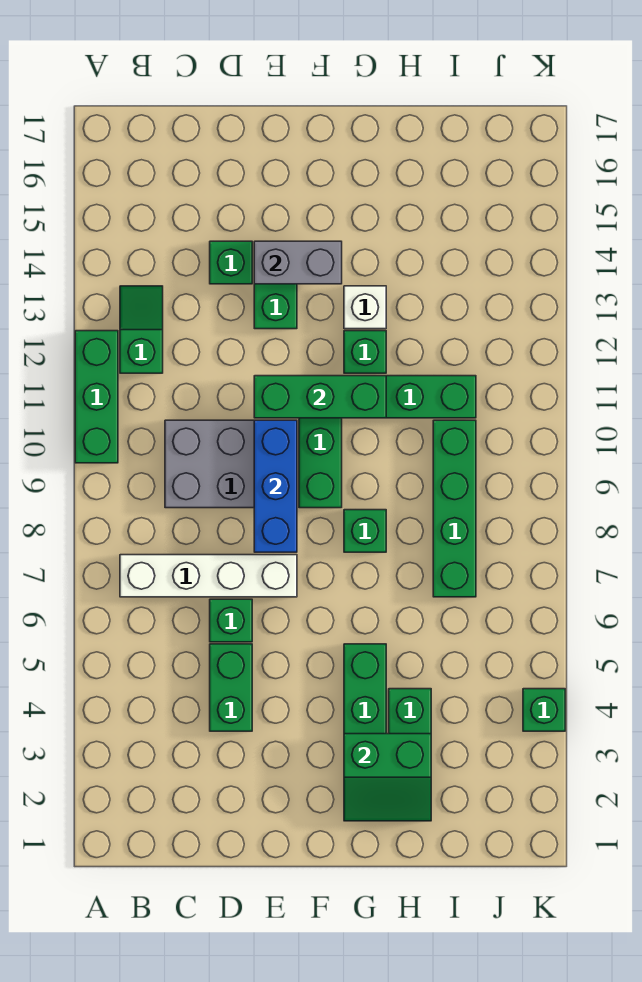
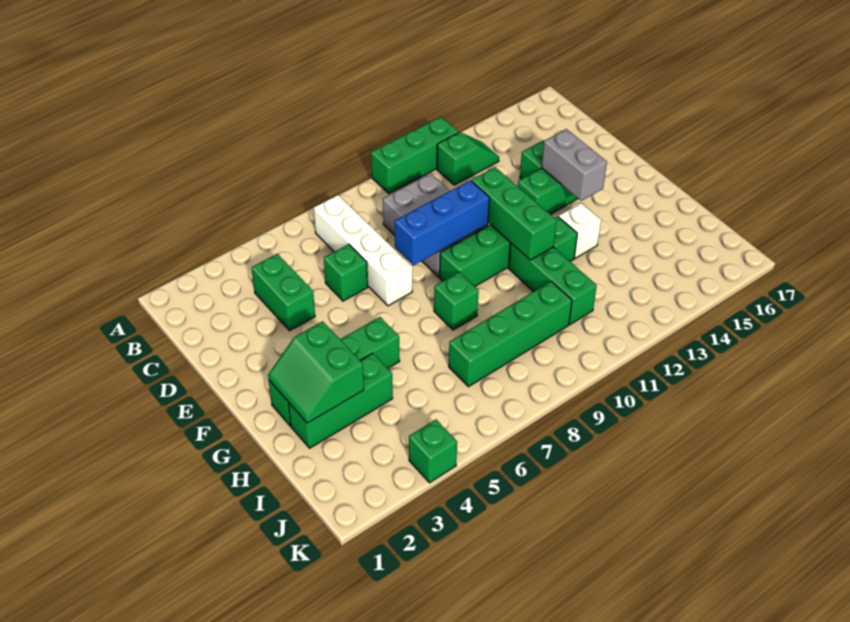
green brick D4:D5 level 1 -> green brick C4:D4 level 1

